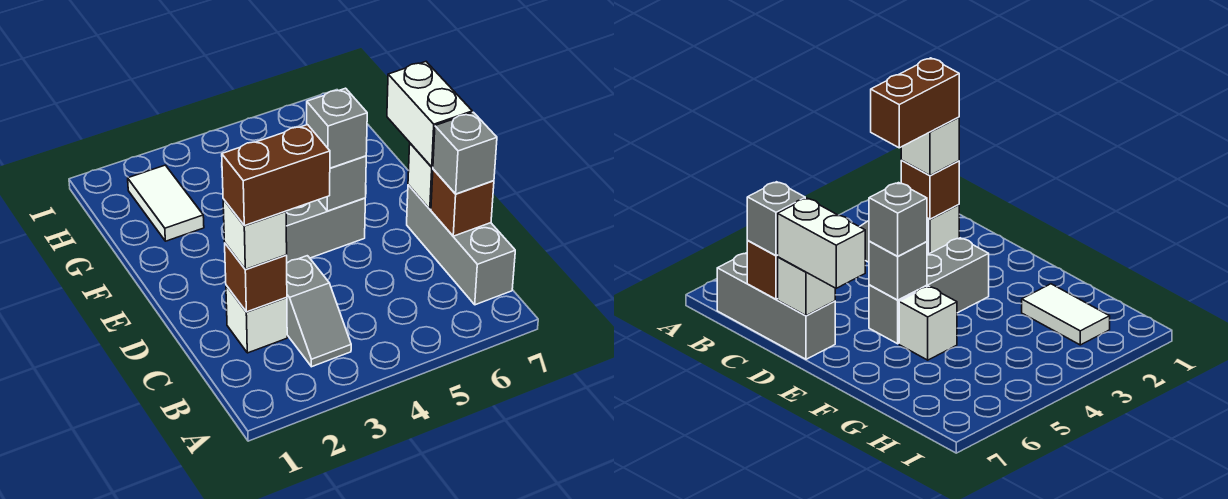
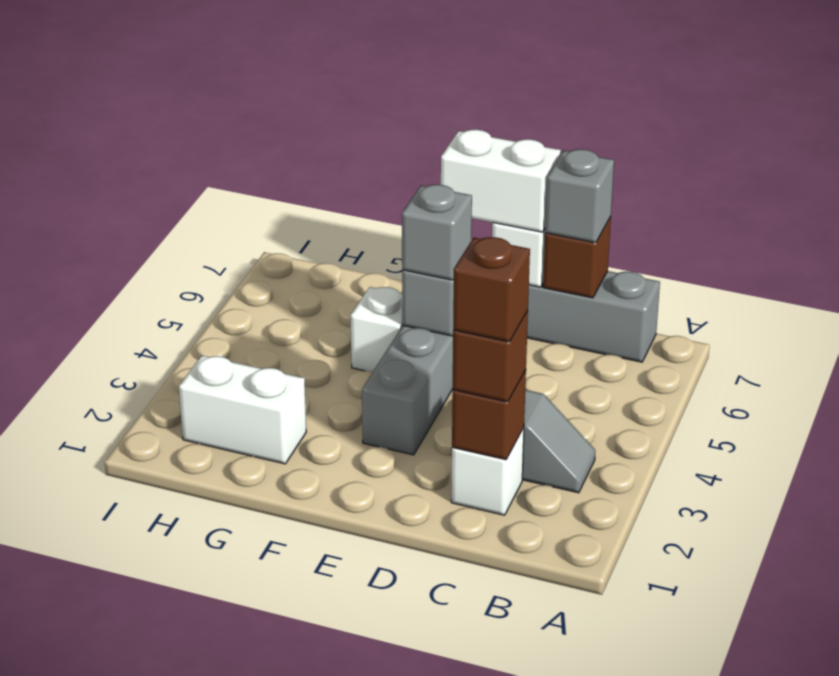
white brick C2 level 3 -> brown brick C2 level 3
brown brick C2:C3 level 4 -> brown brick C2 level 4
white tile G2:H2 level 1 -> white brick G2:H2 level 1

